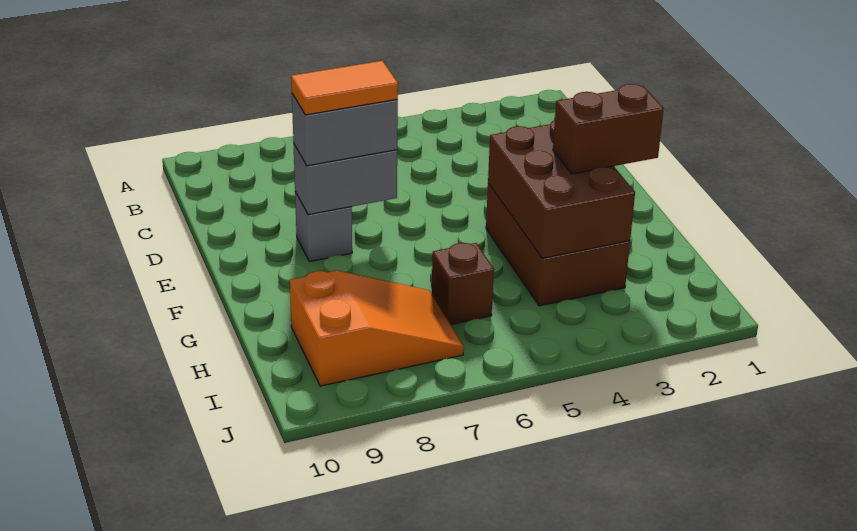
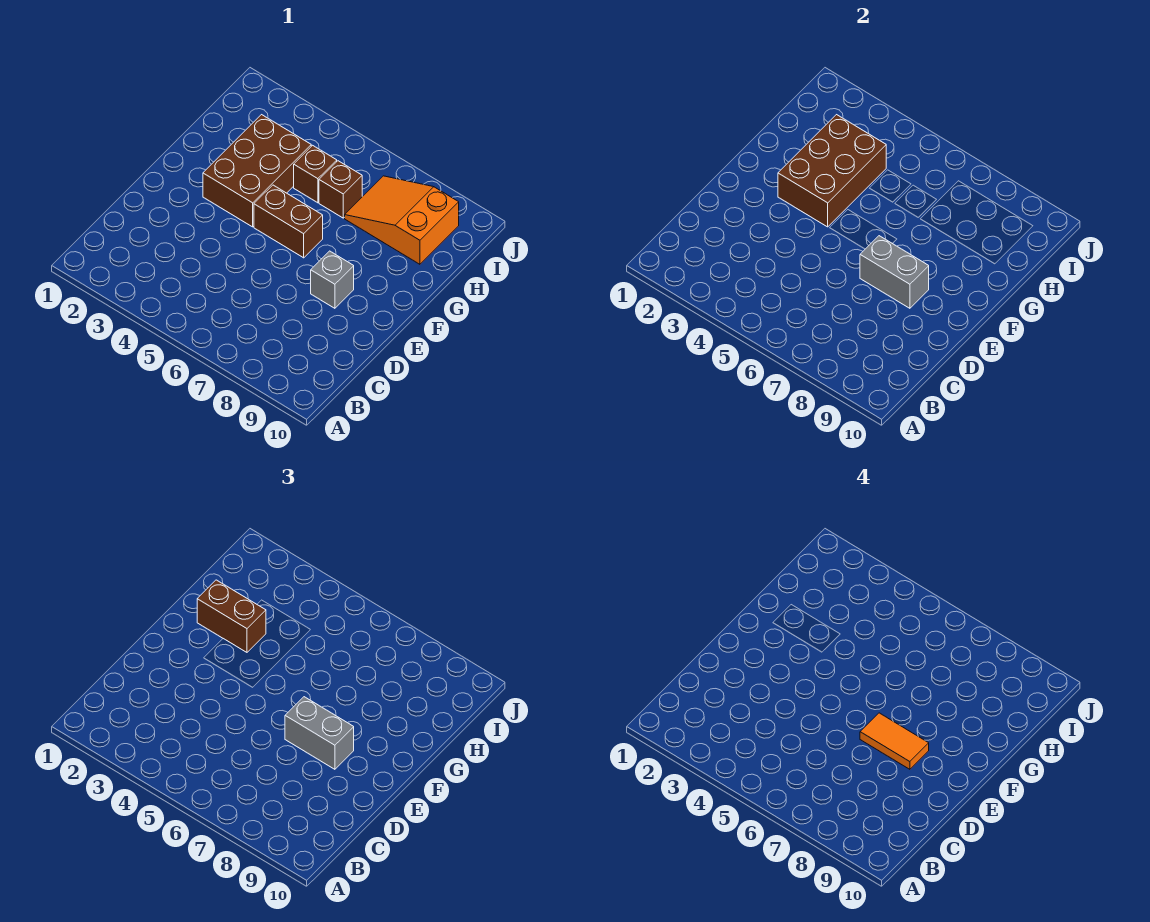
none -> brown brick F5:F6 level 1
none -> brown brick H5 level 1

